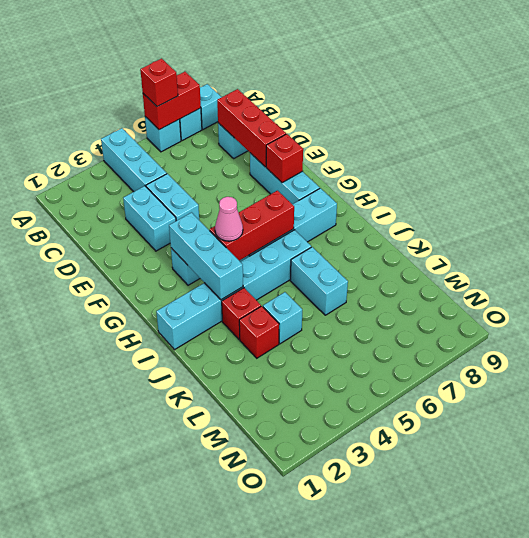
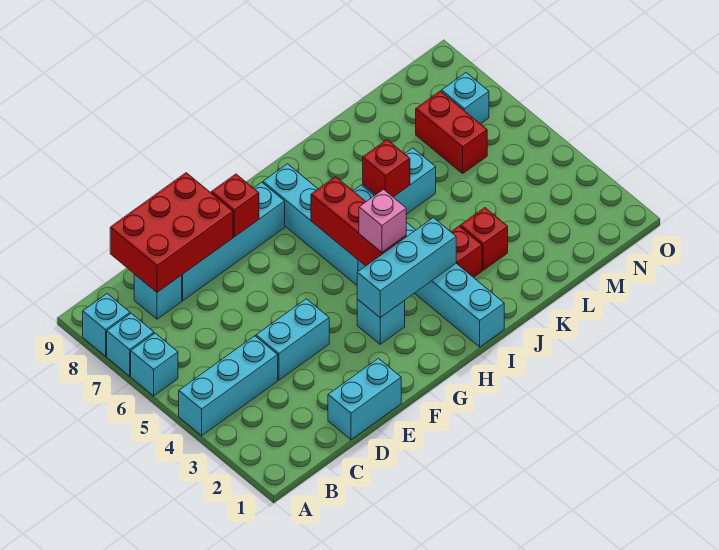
red brick A6:A7 level 2 -> red brick M6:M7 level 1
red brick A6 level 3 -> red brick J6 level 2
red brick C8:E8 level 2 -> red brick C8:E9 level 2
cyan brick D3:E3 level 1 -> cyan brick D1:E1 level 1
cyan brick E8:G8 level 1 -> cyan brick D8:G8 level 1
pink cone H4 level 3 -> pink brick H4 level 3
cyan brick K4 level 1 -> cyan brick N7 level 1

